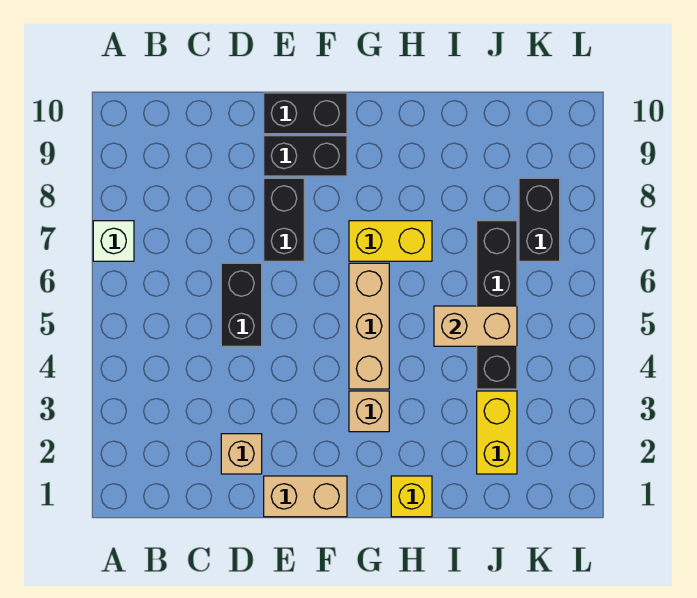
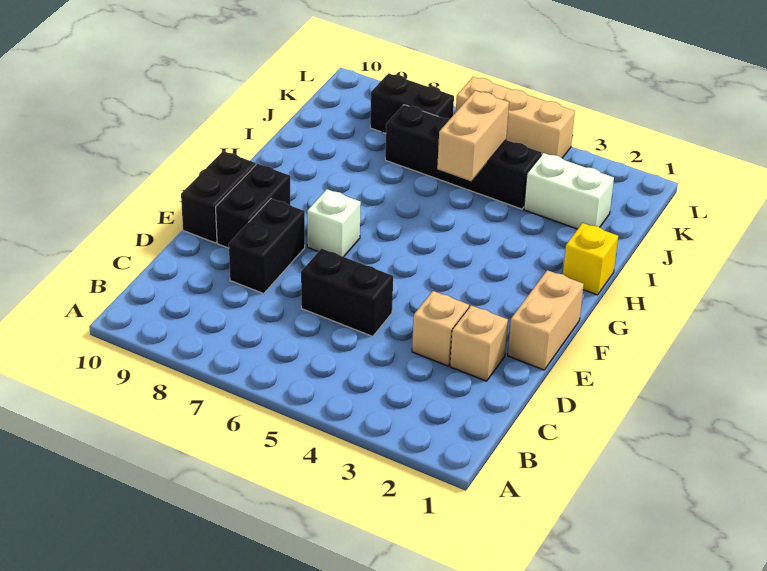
white brick A7 level 1 -> white brick F7 level 1
black brick E7:E8 level 1 -> black brick D8:E8 level 1
tan brick G3 level 1 -> tan brick D3 level 1
tan brick G4:G6 level 1 -> tan brick L4:L6 level 1
yellow brick G7:H7 level 1 -> none
yellow brick J2:J3 level 1 -> white brick J2:J3 level 1

